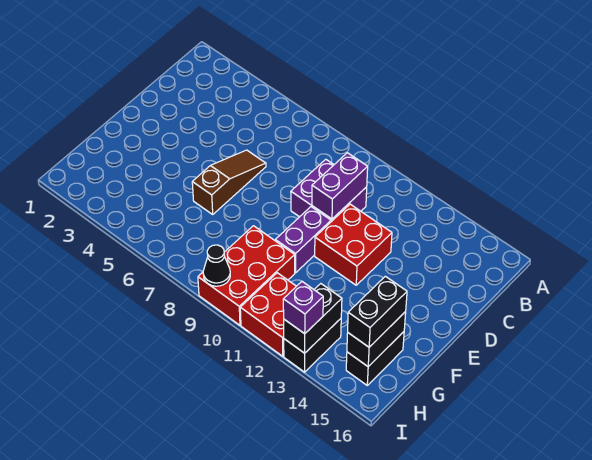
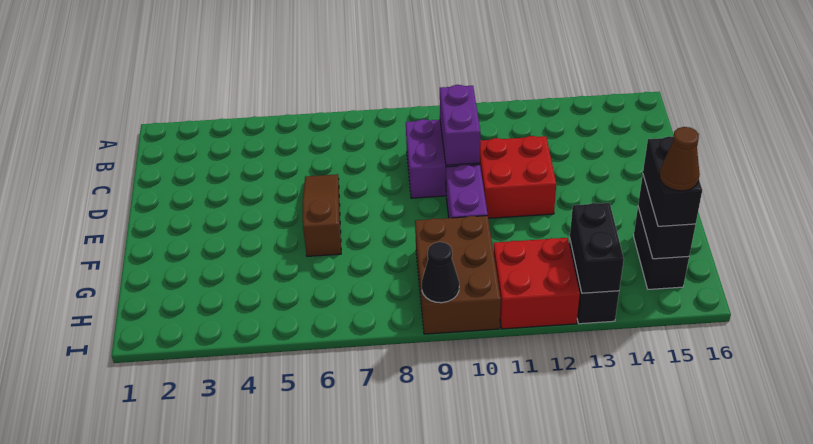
red brick G9:I10 level 1 -> brown brick G9:I10 level 1
none -> brown cone H15 level 4
purple brick I13 level 3 -> none

